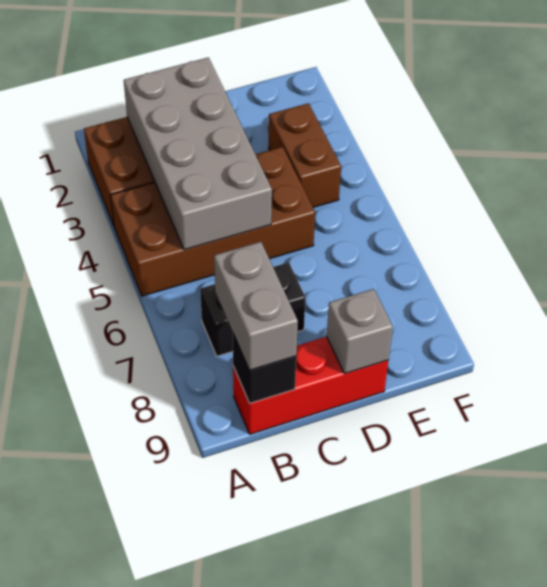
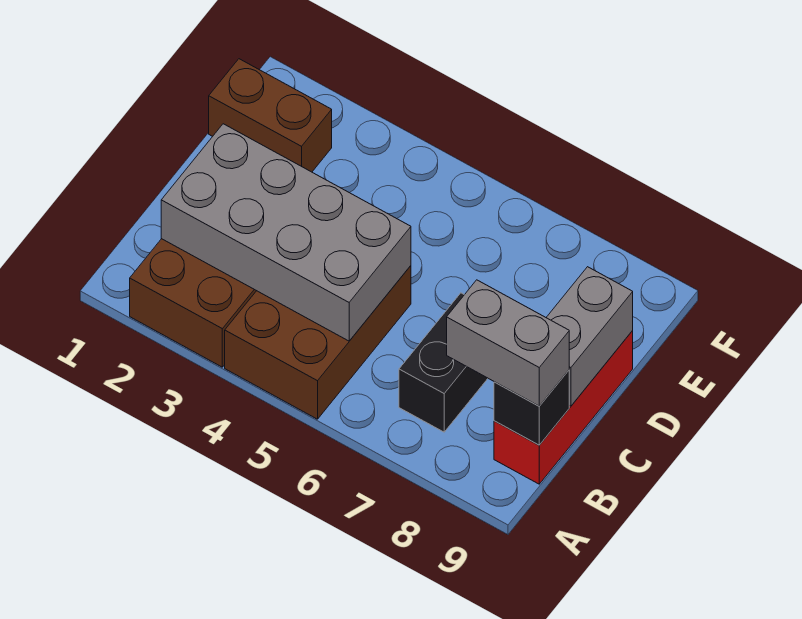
brown brick A4:D5 level 1 -> brown brick A4:C5 level 1
grey brick D9 level 2 -> grey brick C9:D9 level 2
brown brick E3:E4 level 1 -> brown brick E1:E2 level 1

